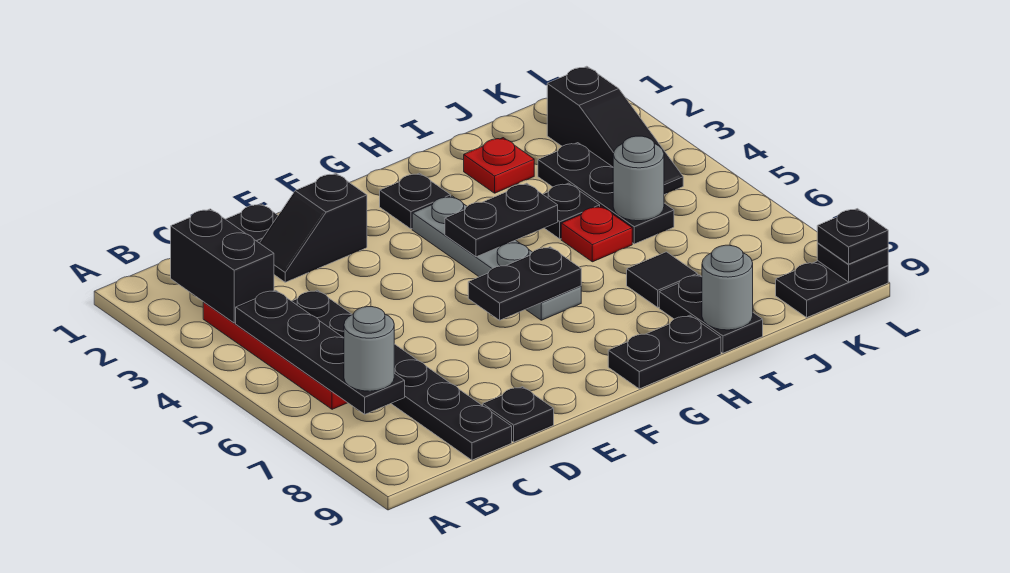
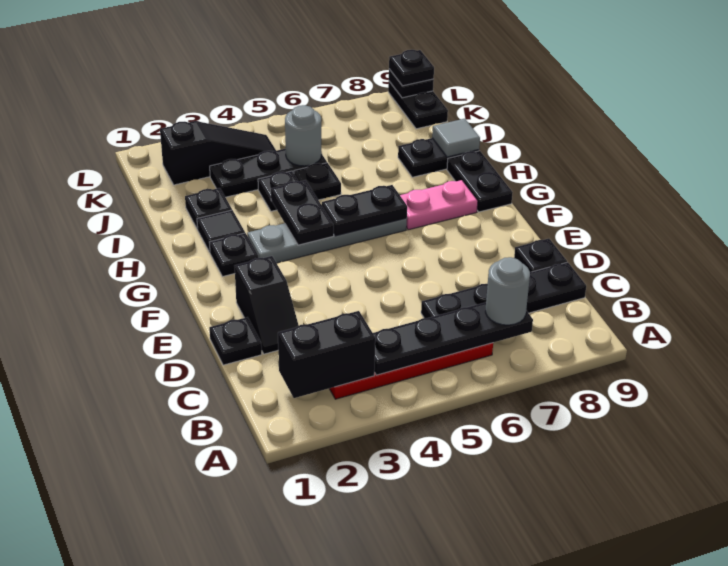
black plate C4:C9 level 1 -> black plate C6:C9 level 1
black plate F6:G6 level 2 -> black plate G5:G6 level 2
none -> pink plate G7:G8 level 1
red plate I2 level 1 -> black plate I2 level 1
red plate I5 level 1 -> black plate I5 level 1
black tile I7 level 1 -> black tile H2 level 1
grey round brick I9 level 2 -> grey tile I9 level 2

